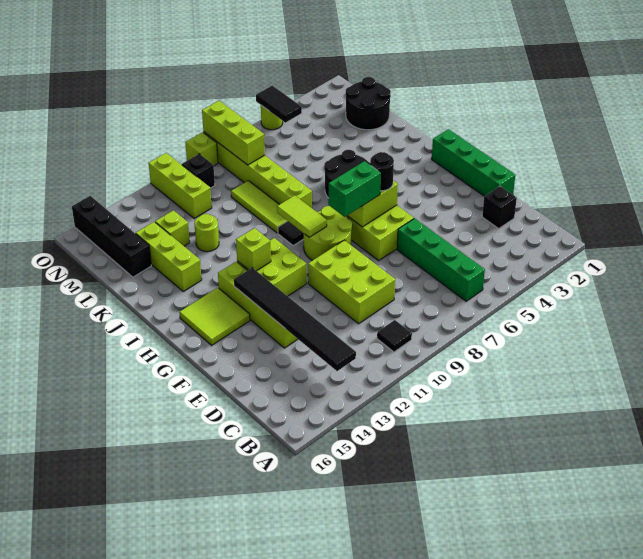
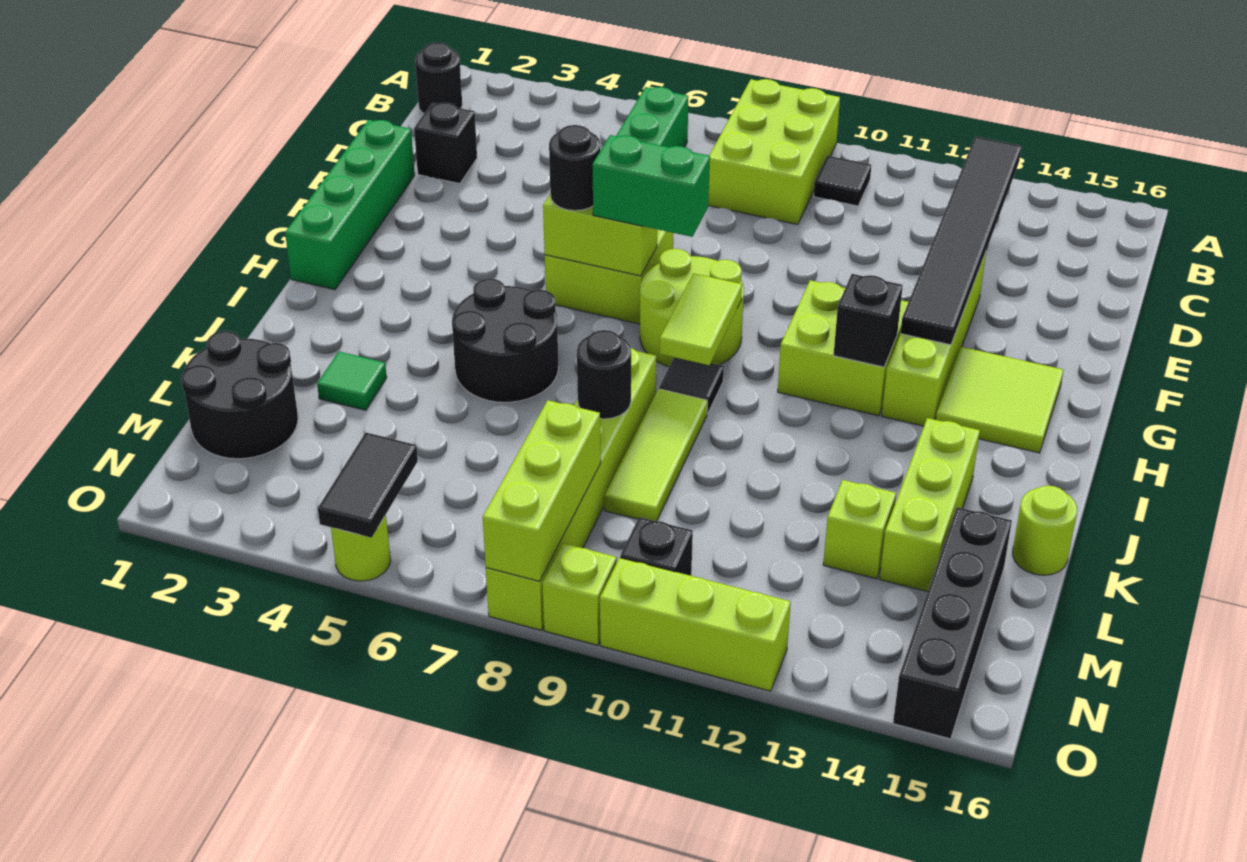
none -> black round brick B1 level 1
lime brick D9:F10 level 1 -> lime brick A8:C9 level 1
lime brick H12 level 2 -> black brick H12 level 2
none -> green tile K3 level 1
none -> black round brick K8 level 2
lime round brick K12 level 1 -> lime round brick K16 level 1
lime brick M11:O11 level 1 -> lime brick O10:O12 level 1

